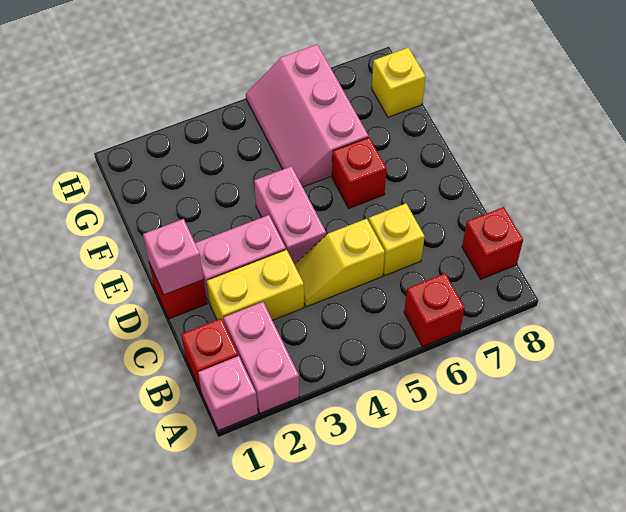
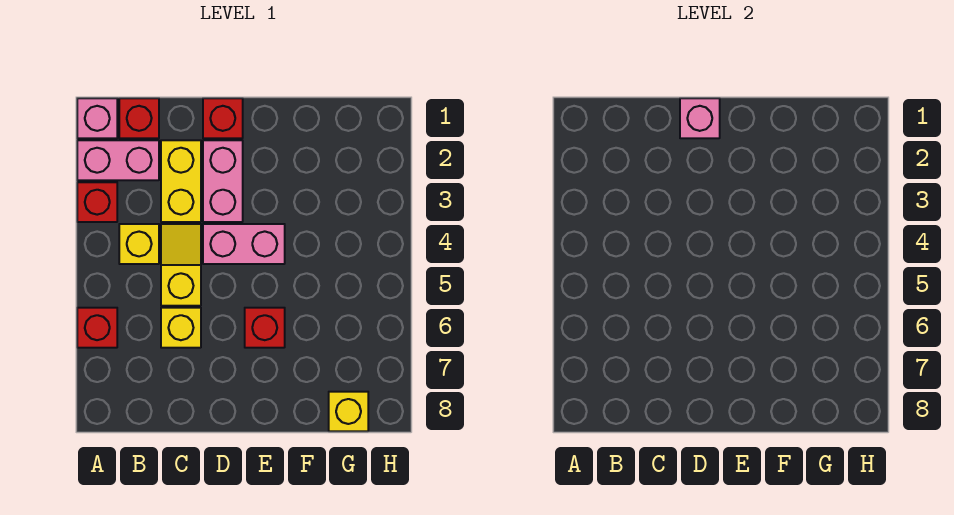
none -> yellow brick B4 level 1
red brick B8 level 1 -> red brick A3 level 1
pink slope F5:H6 level 1 top 6 -> none

